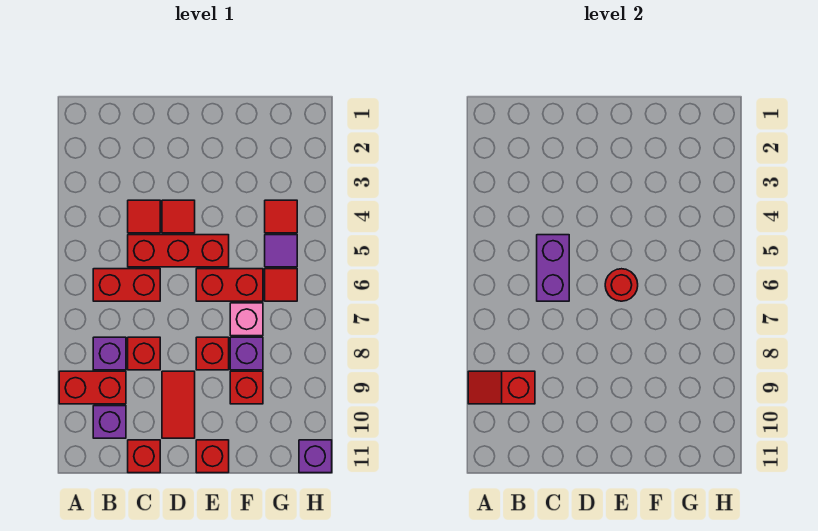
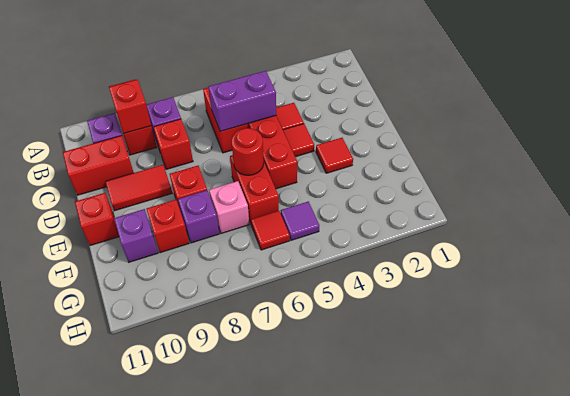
red brick C11 level 1 -> red brick C10:C11 level 1
red tile G4 level 1 -> red tile E3 level 1
purple brick H11 level 1 -> purple brick F10 level 1

